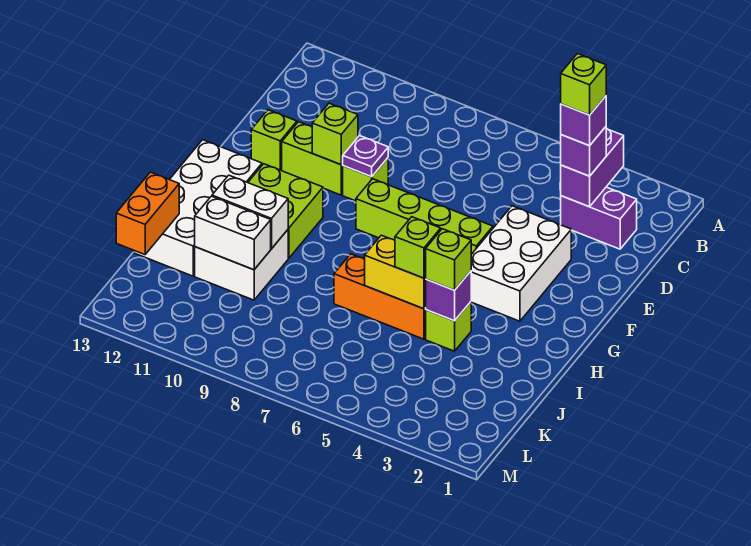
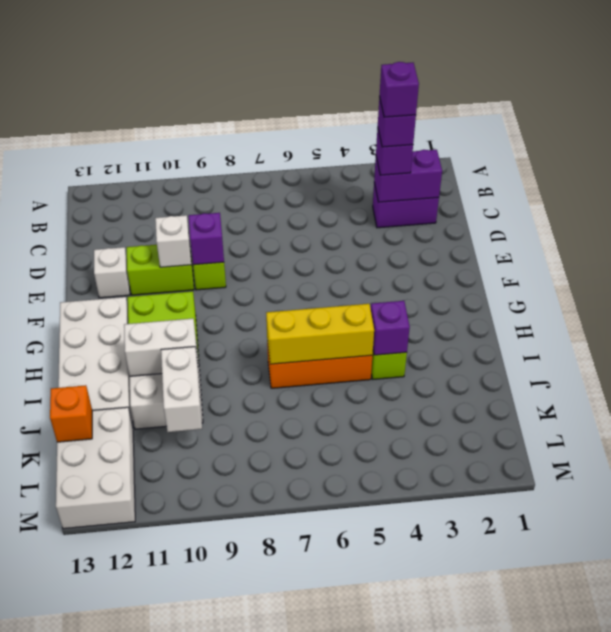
purple brick B3:C3 level 2 -> purple brick C2:C3 level 2
lime brick C3 level 5 -> purple brick C3 level 5
white brick E3:G4 level 1 -> white brick K12:M13 level 1
purple plate E9 level 2 -> purple brick E9 level 2
lime brick E10 level 2 -> white brick E10 level 2
lime brick E12 level 1 -> white brick E12 level 1
lime brick F5:F8 level 1 -> none
lime brick I4 level 3 -> none
yellow brick I5:I6 level 2 -> yellow brick I5:I7 level 2
lime brick I5 level 3 -> none
white brick J10:J11 level 2 -> white brick J10:K10 level 2
orange brick J13:K13 level 2 -> orange brick K13 level 2

